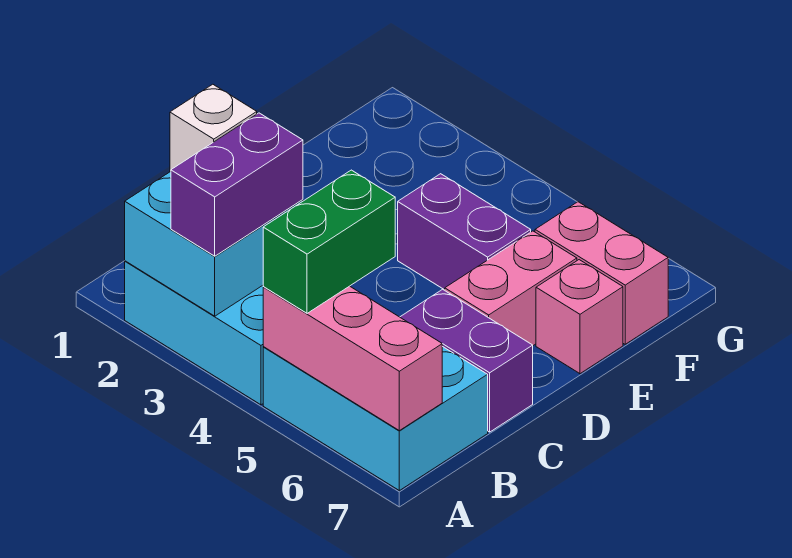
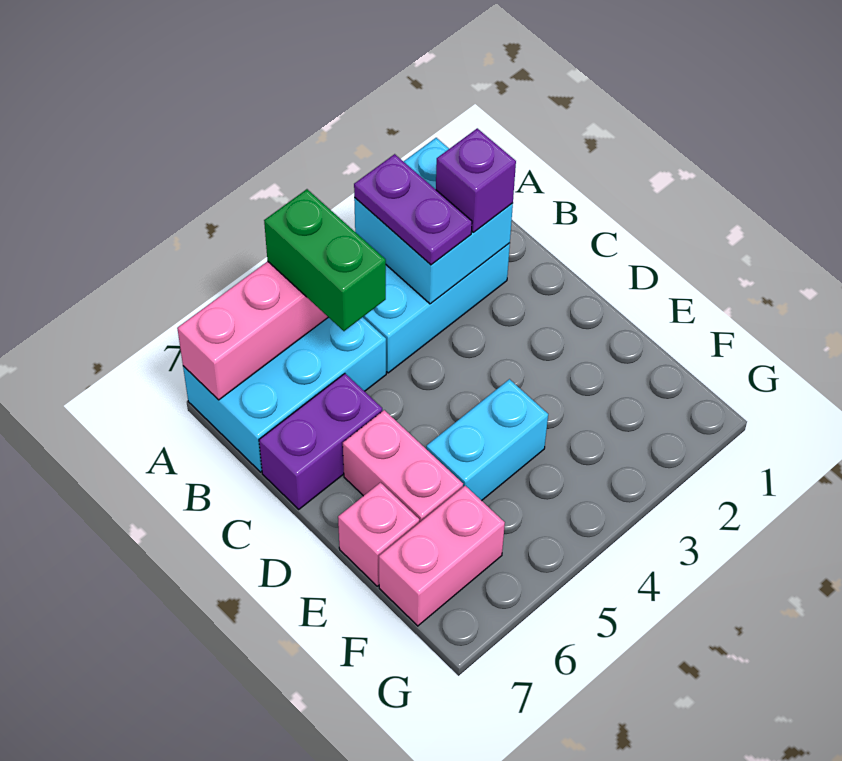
purple brick A3:B3 level 3 -> purple plate A3:B3 level 3
white brick B2 level 3 -> purple brick B2 level 3
purple brick E4:E5 level 1 -> cyan brick E4:E5 level 1

